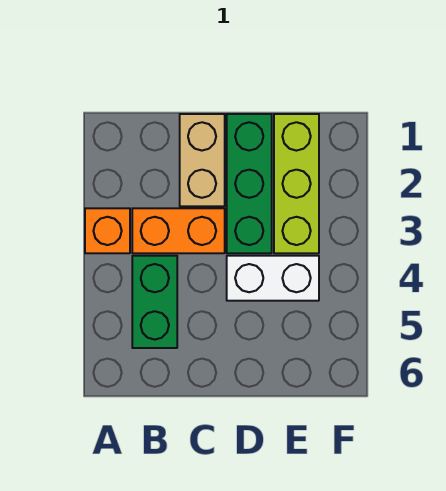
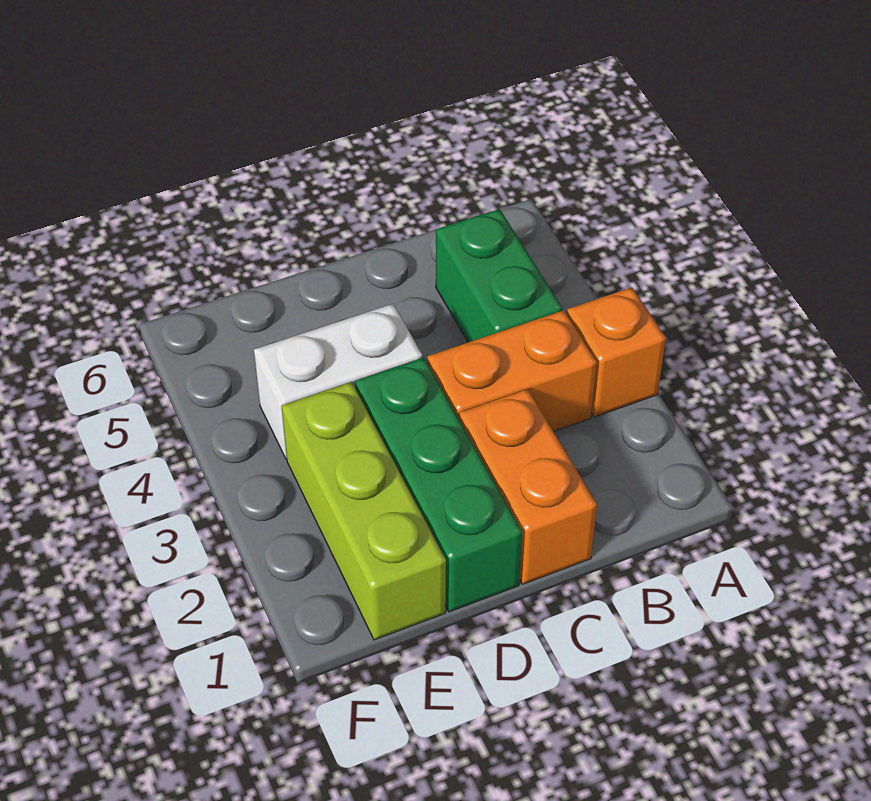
tan brick C1:C2 level 1 -> orange brick C1:C2 level 1

